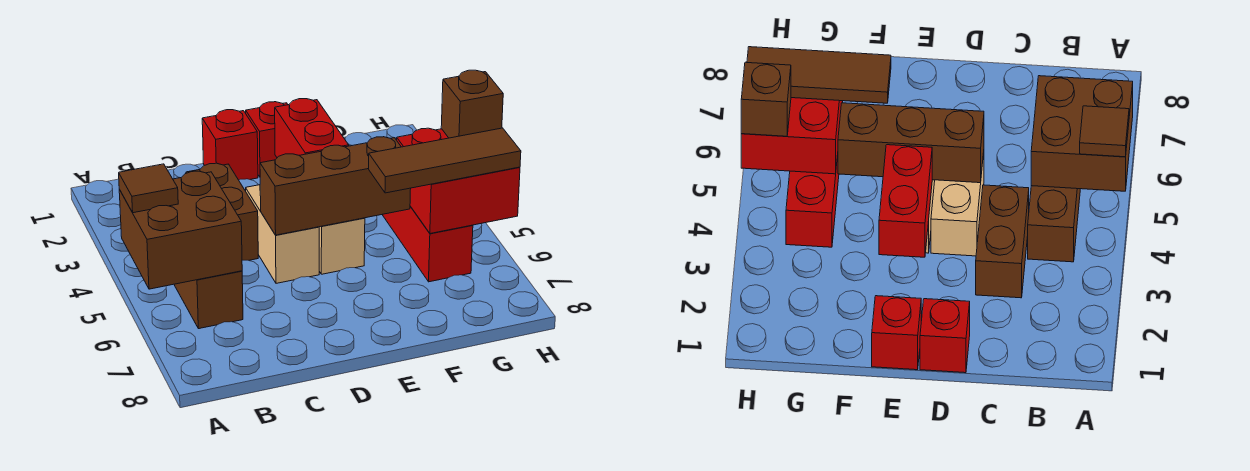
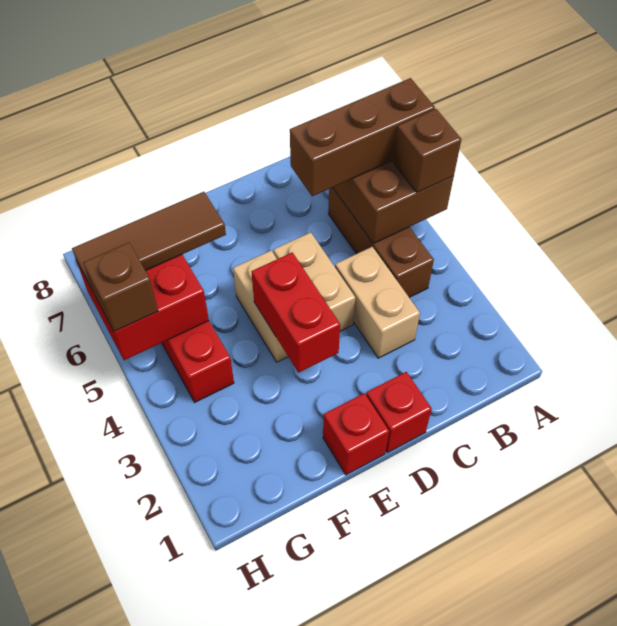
brown tile A5 level 3 -> brown brick A5 level 3
brown brick C3:C4 level 1 -> tan brick C3:C4 level 1
brown brick D5:F5 level 2 -> brown brick A6:C6 level 3

